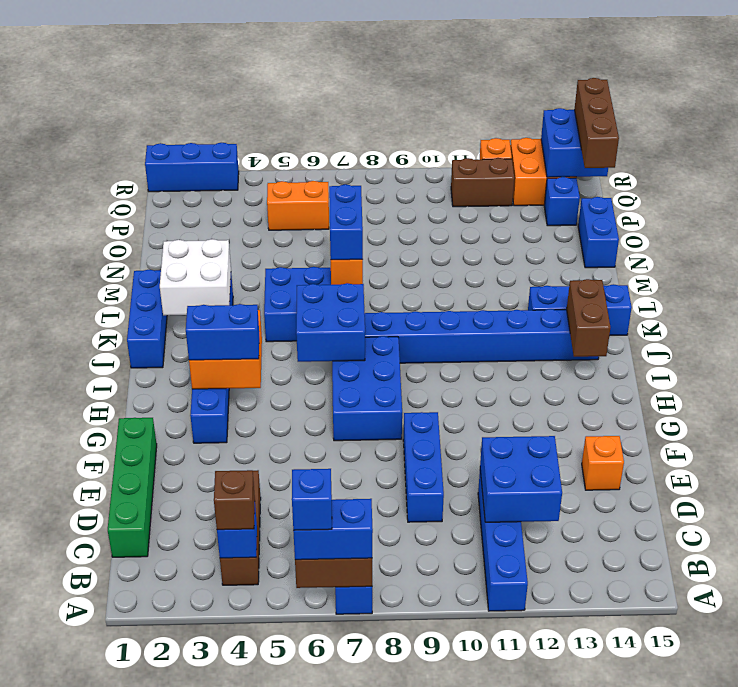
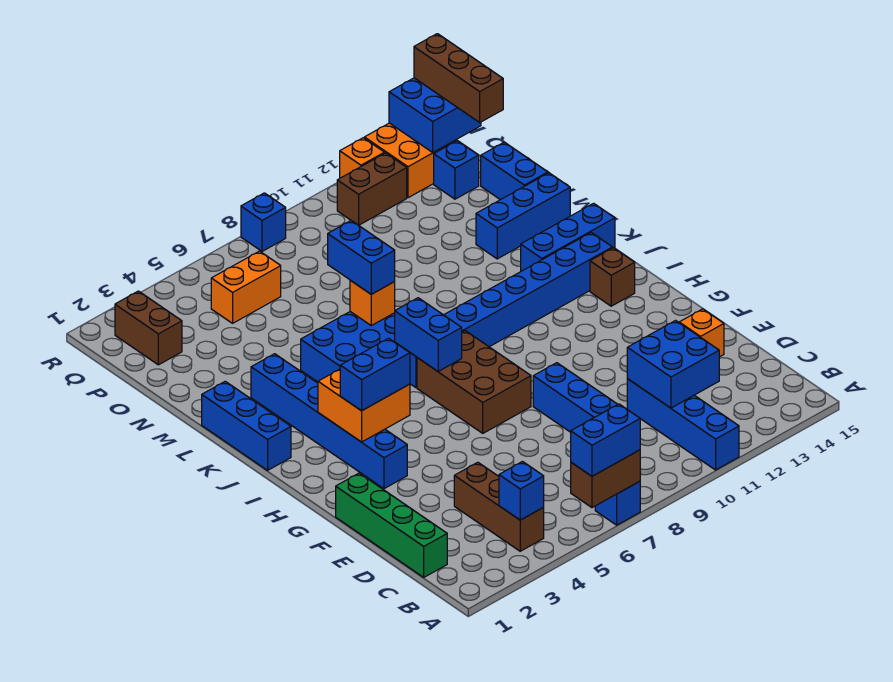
blue brick A6 level 4 -> blue brick R8 level 1
brown brick B4 level 3 -> brown brick I14 level 1
blue brick G7:I8 level 1 -> brown brick G7:I8 level 1
blue brick I6:J7 level 2 -> blue brick I7:J7 level 2
brown brick I14:J14 level 2 -> brown brick P2:Q2 level 1
white brick K2:L3 level 2 -> none
blue brick R1:R3 level 1 -> blue brick M13:M15 level 1

